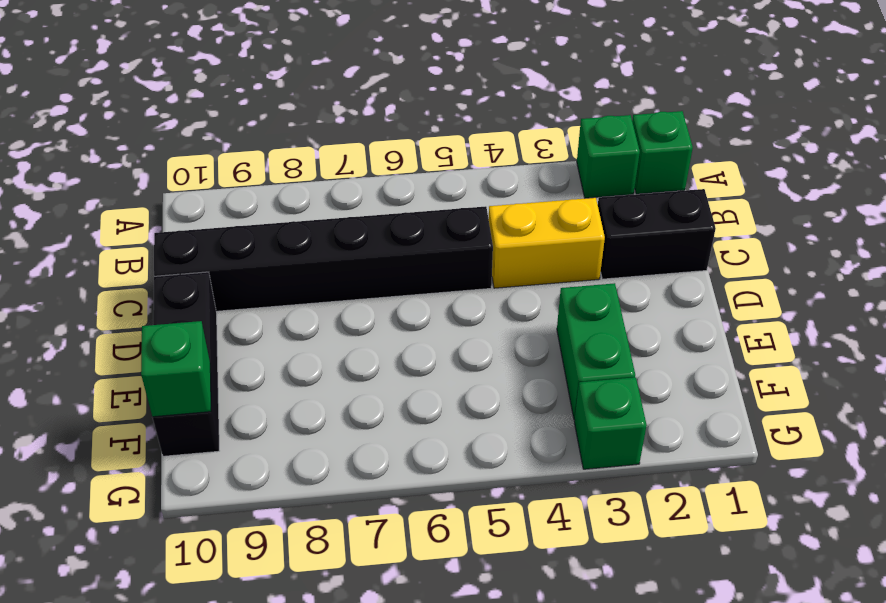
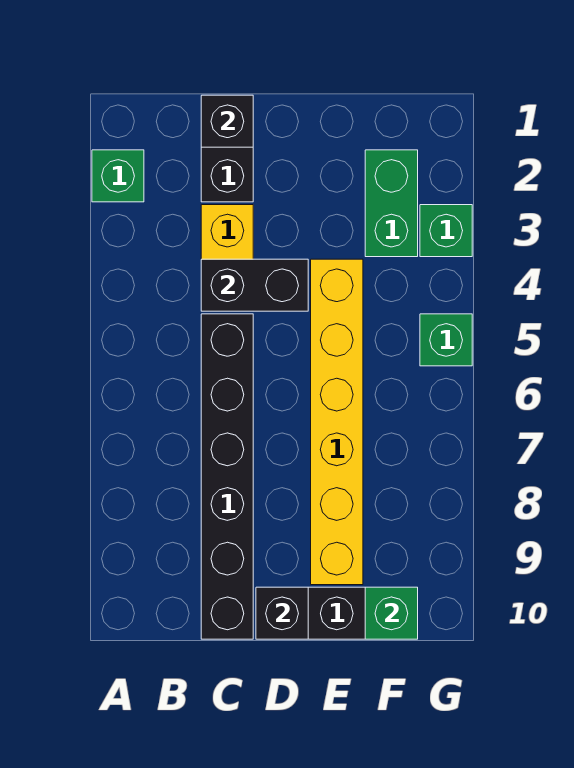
green brick A1 level 1 -> green brick G5 level 1
none -> black brick C1 level 2
none -> black brick C4:D4 level 2
none -> black brick D10 level 2
green brick E3:F3 level 1 -> green brick F2:F3 level 1
none -> yellow brick E4:E9 level 1

